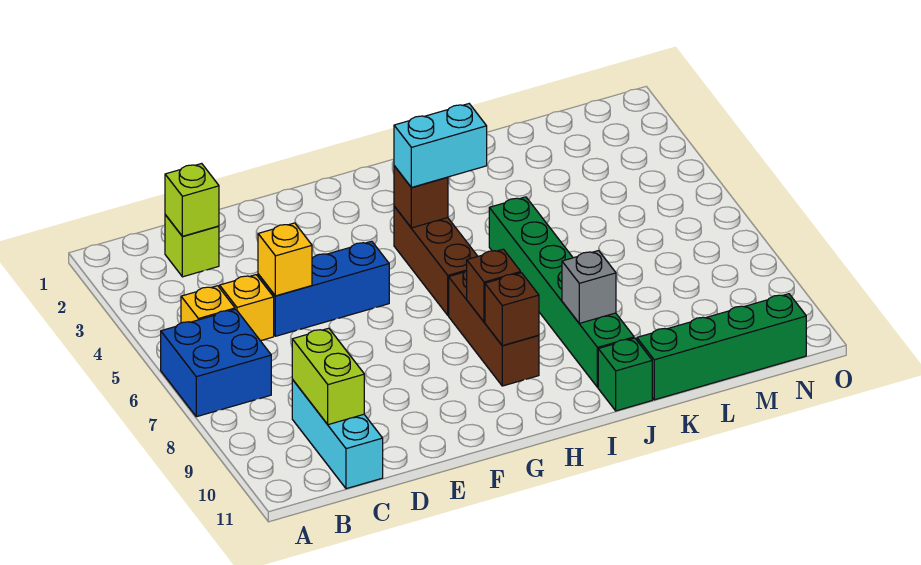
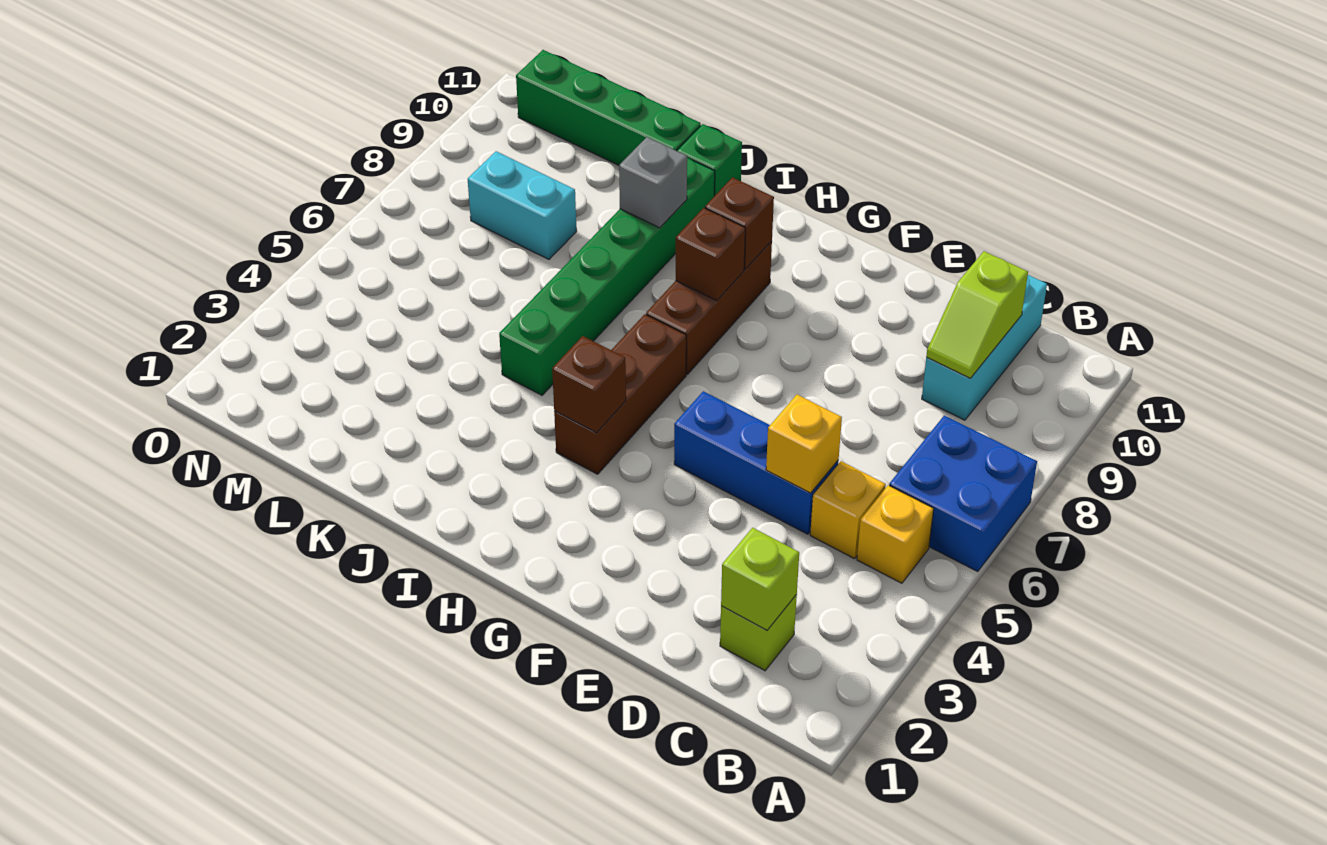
lime brick C9:C10 level 2 -> lime slope C9:C10 level 2 top 10
cyan brick H4:I4 level 3 -> cyan brick L8:M8 level 1

